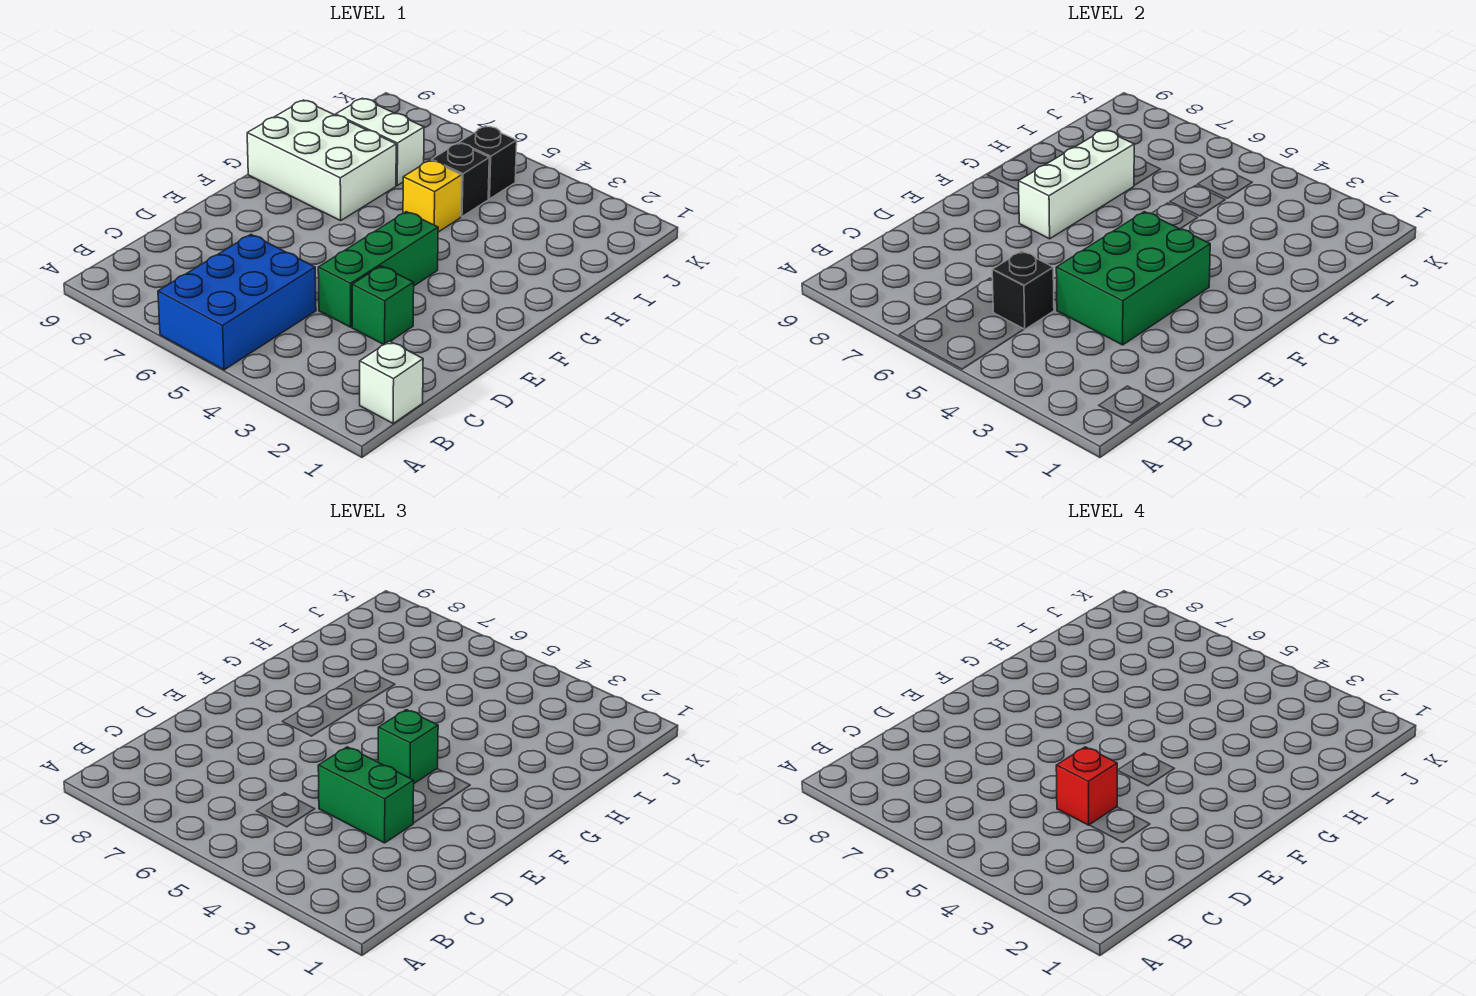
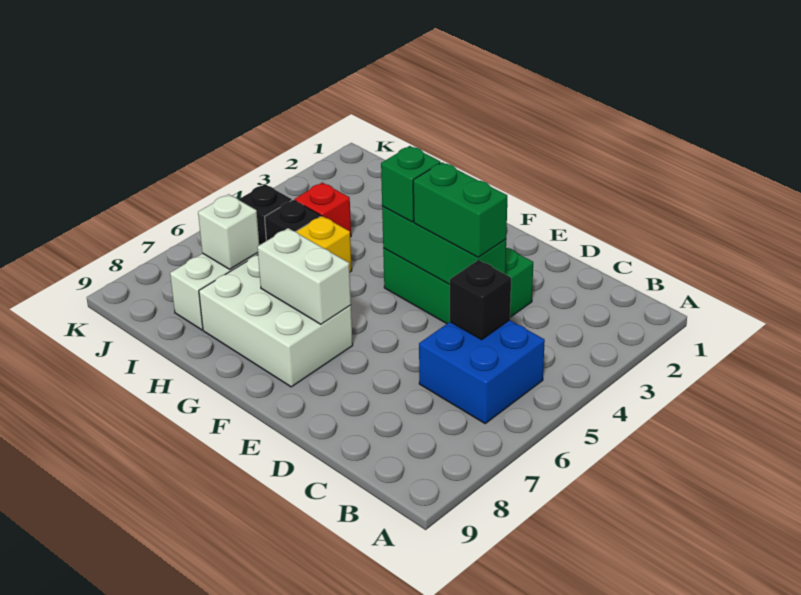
blue brick A5:C6 level 1 -> blue brick B5:C6 level 1
white brick B1 level 1 -> white brick I7 level 2
green brick D3:F4 level 2 -> green brick D4:F4 level 2
green brick D3:D4 level 3 -> green brick D4:E4 level 3
red brick D4 level 4 -> red brick I4 level 1
white brick F7:H7 level 2 -> white brick F7:G7 level 2
white brick G7:H9 level 1 -> white brick F7:H8 level 1

